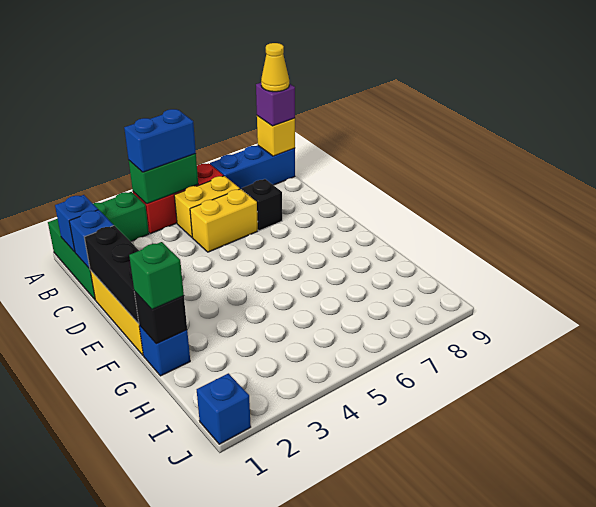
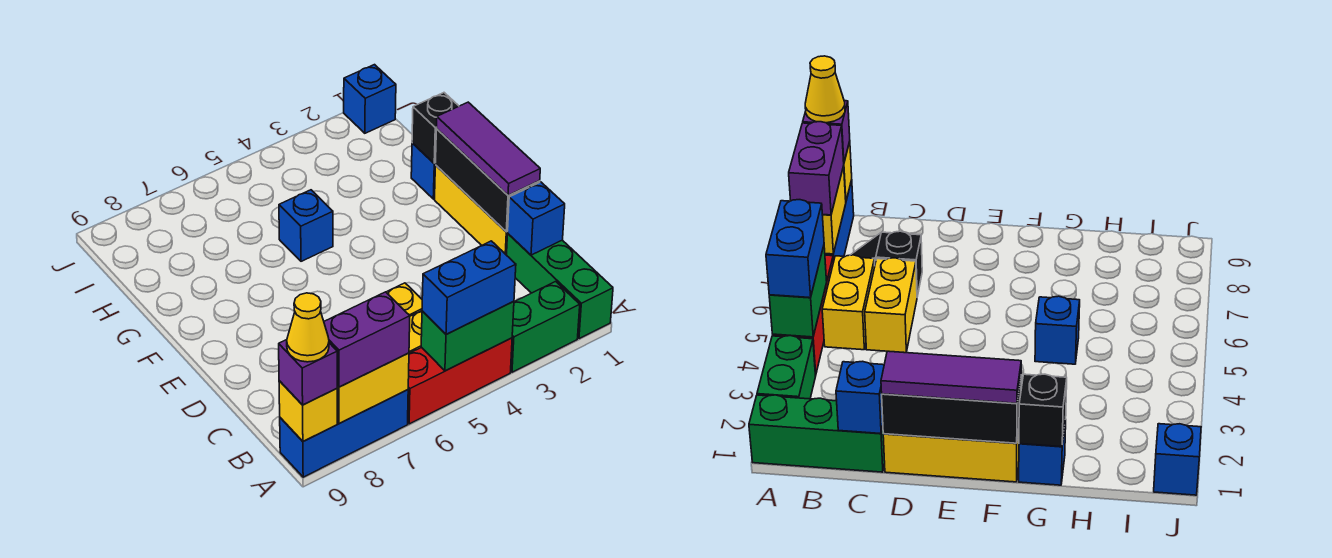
none -> yellow brick A7:A8 level 2
none -> purple brick A7:A8 level 3
blue brick B1 level 2 -> blue brick G5 level 1
none -> purple tile D1:F1 level 3
green brick G1 level 3 -> none

